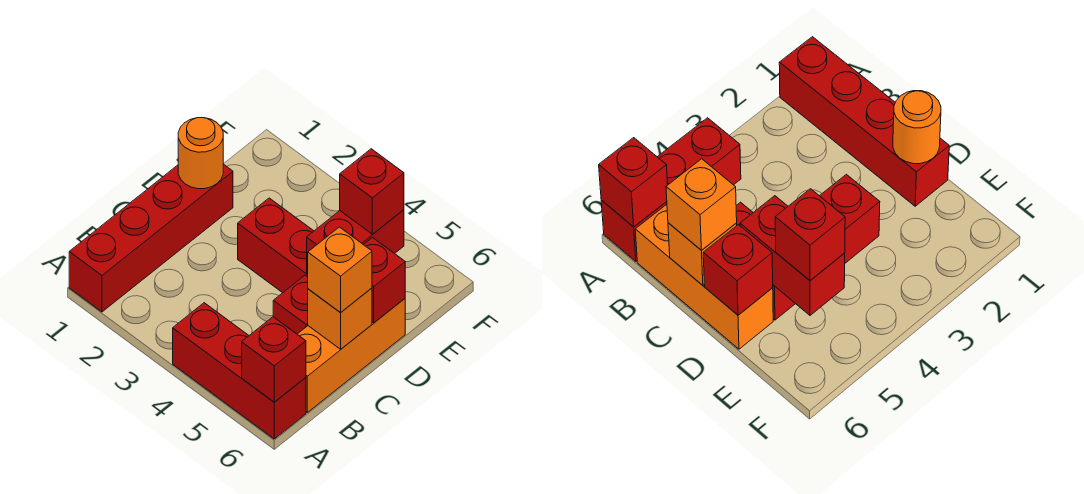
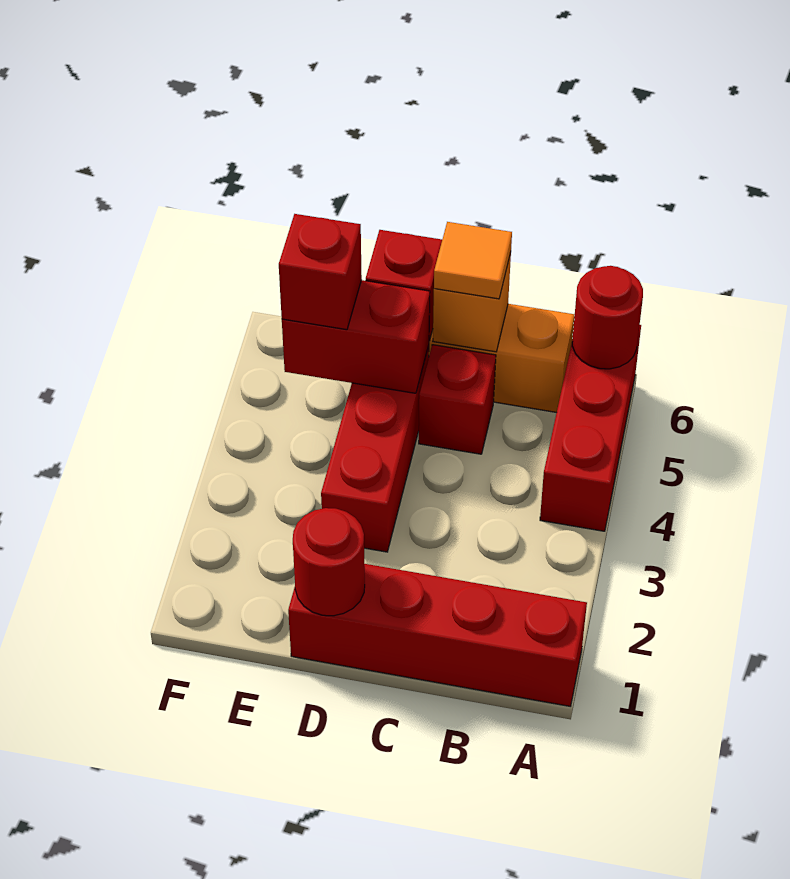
red brick A6 level 2 -> red round brick A6 level 2
orange brick C6 level 3 -> orange tile C6 level 3
orange round brick D1 level 2 -> red round brick D1 level 2

